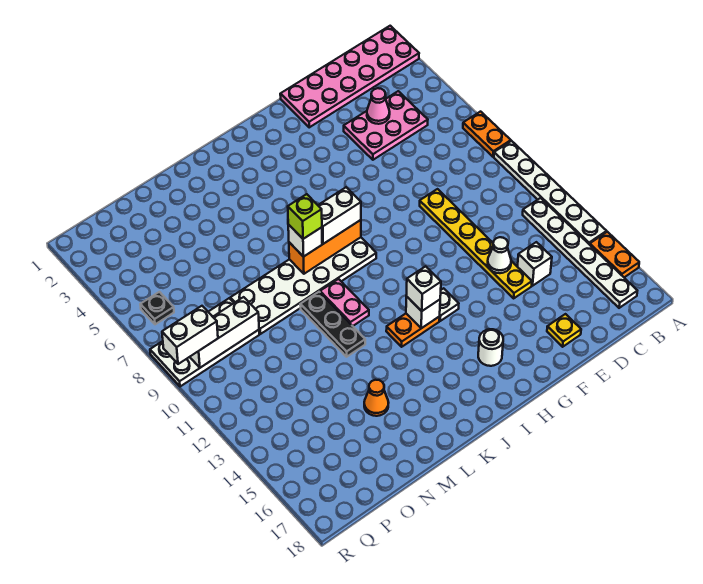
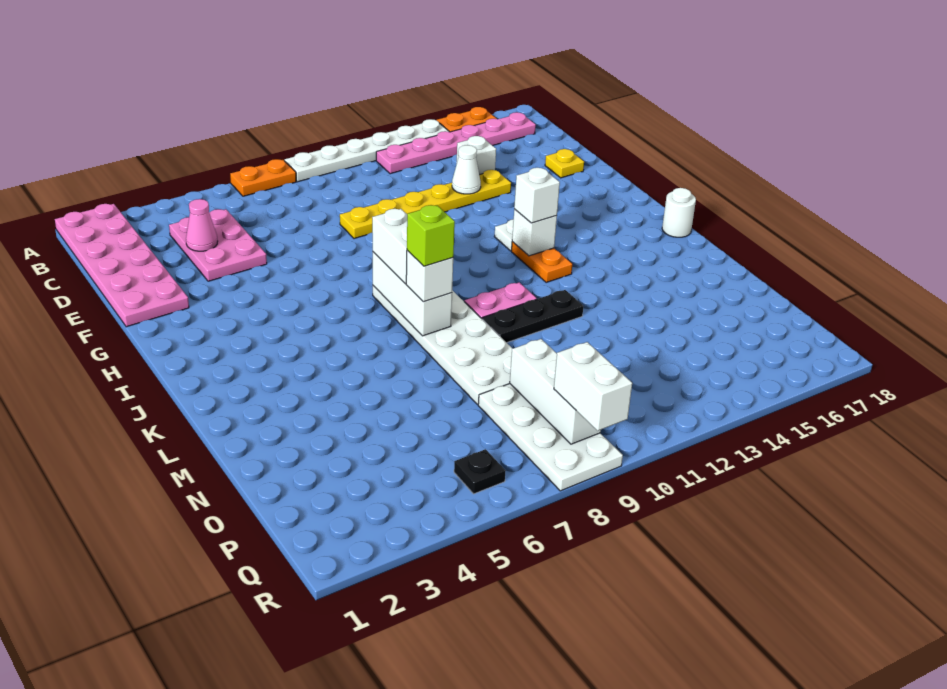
white plate B12:B17 level 1 -> pink plate B12:B17 level 1
white round brick H16 level 1 -> white round brick J18 level 1
orange brick I8:K8 level 2 -> white brick I8:K8 level 2
orange cone M15 level 1 -> none

